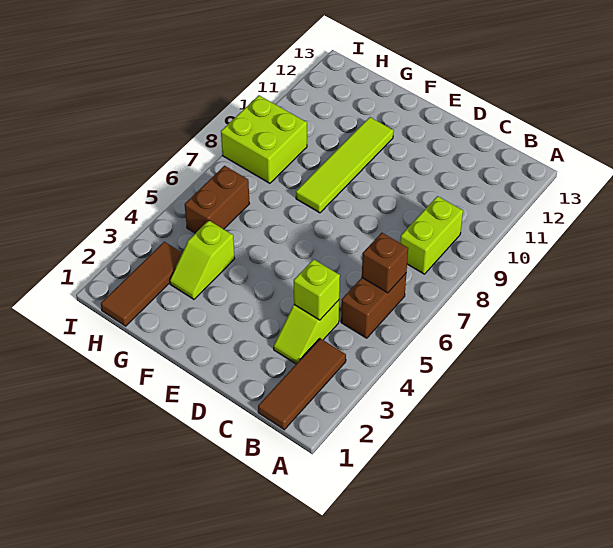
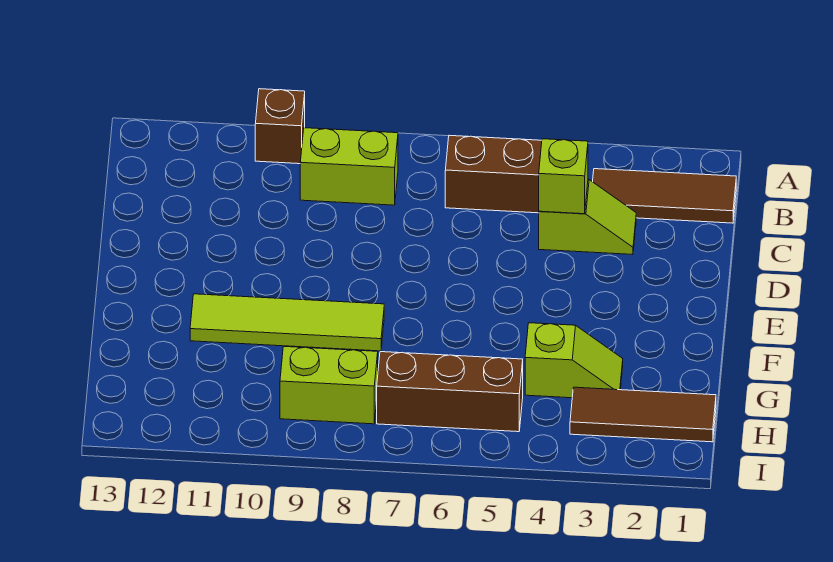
brown brick B6 level 2 -> brown brick A10 level 1
brown brick H5:H6 level 1 -> brown brick H5:H7 level 1
lime brick H8:I9 level 1 -> lime brick H8:H9 level 1

